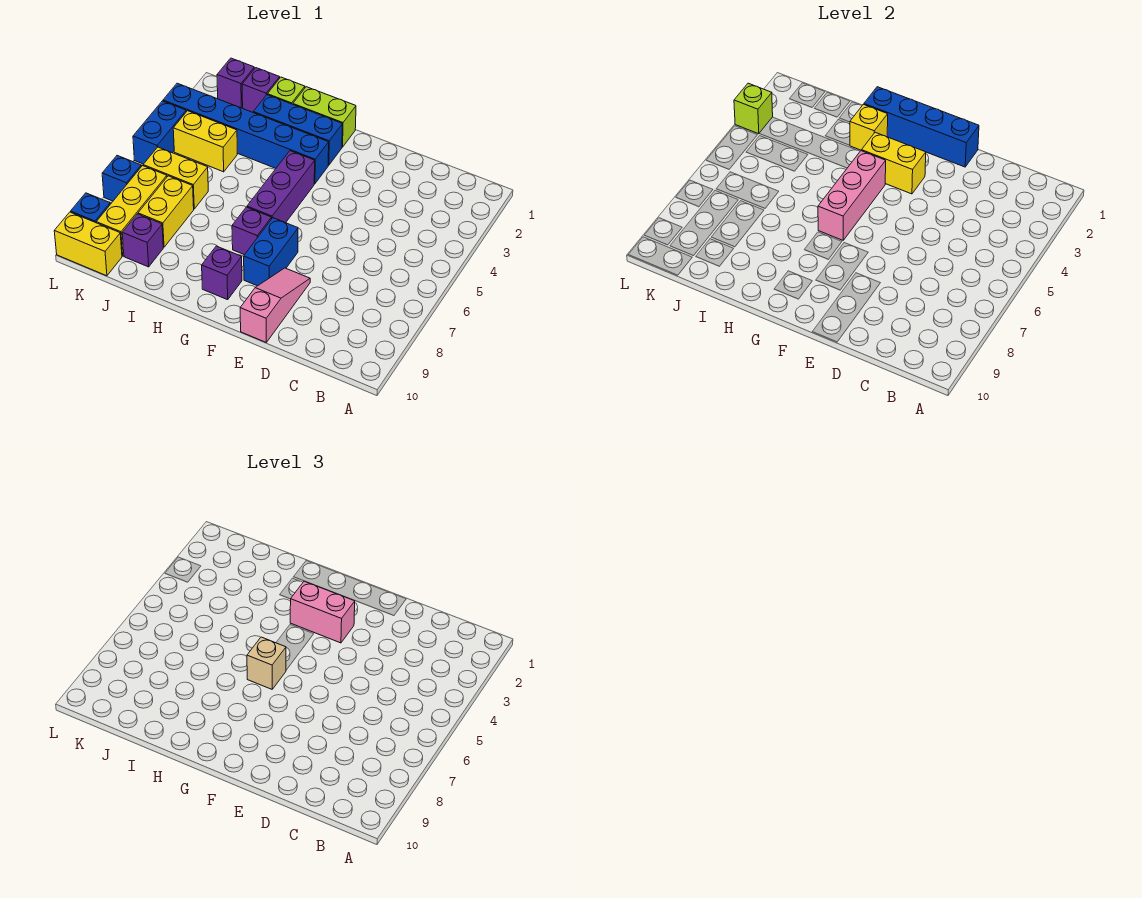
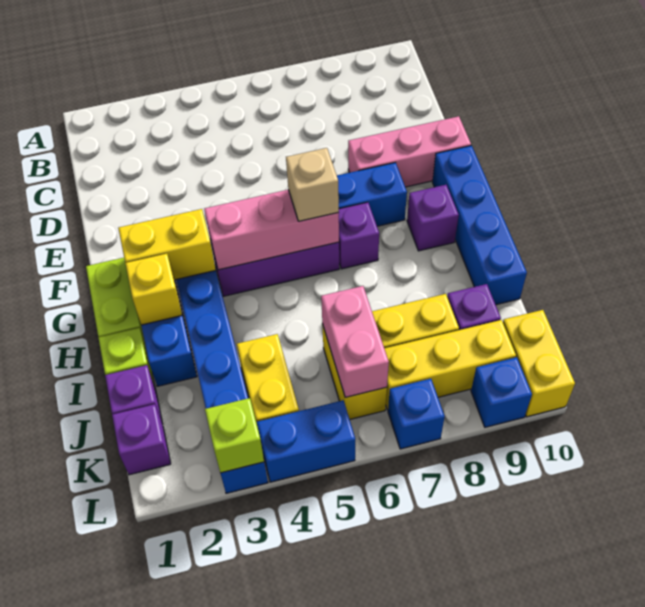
blue brick E1:H1 level 2 -> blue brick F10:I10 level 1
pink slope E8:E10 level 1 top 10 -> pink brick E8:E10 level 1
yellow brick F3:G3 level 2 -> yellow brick G2:G3 level 2
pink brick F3:G3 level 3 -> pink brick J6:K6 level 2

